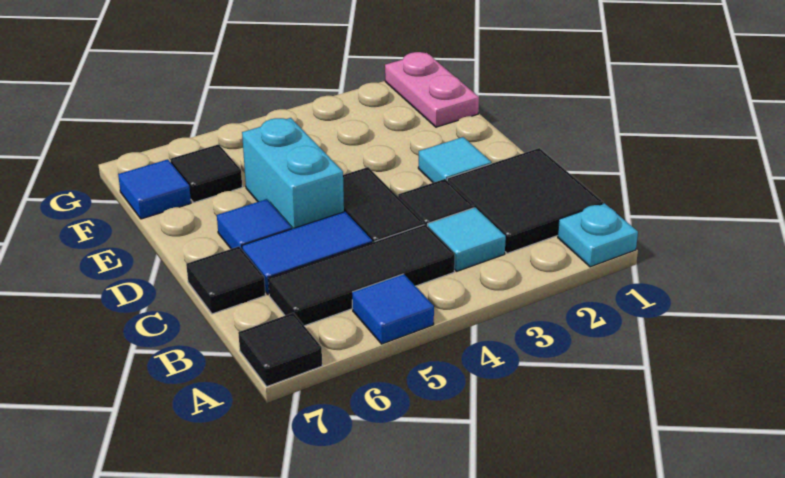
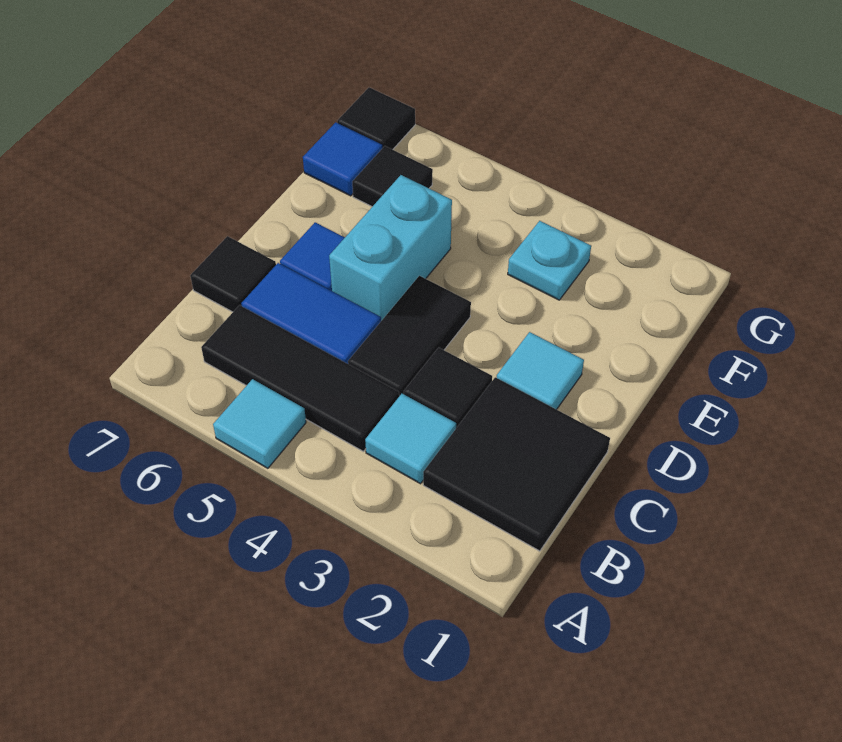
cyan plate A1 level 1 -> cyan plate F3 level 1
blue tile A5 level 1 -> cyan tile A5 level 1
black tile A7 level 1 -> black tile G7 level 1
pink plate F1:G1 level 1 -> none

